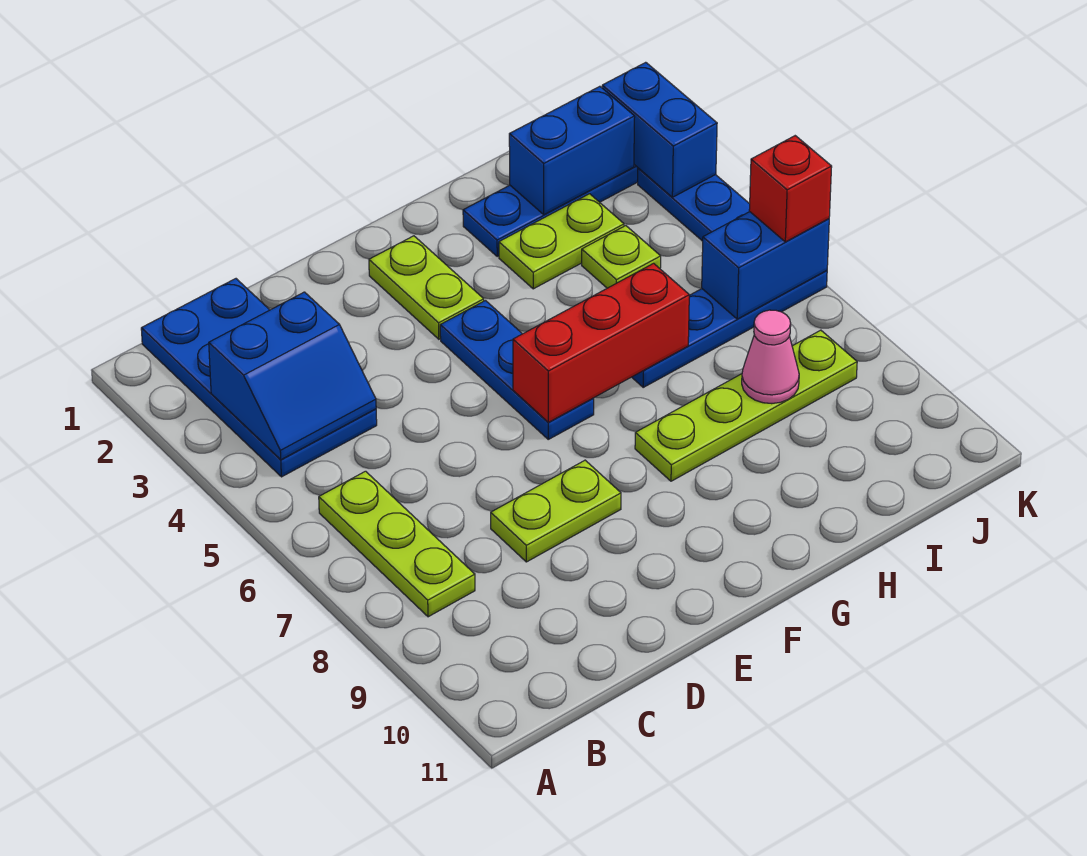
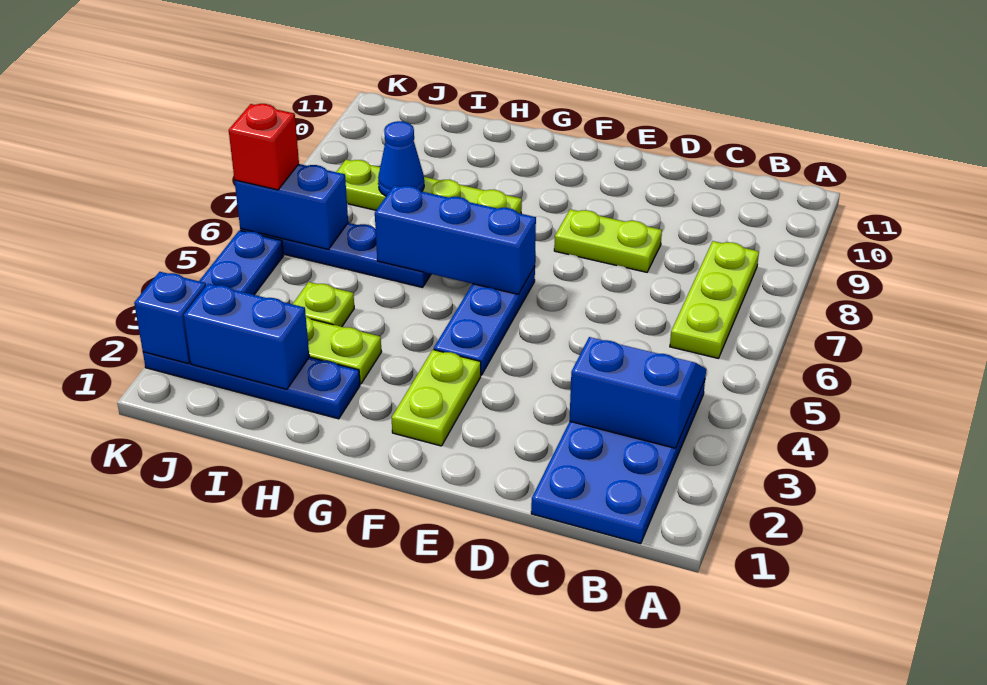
red brick F6:H6 level 2 -> blue brick F6:H6 level 2
pink cone I8 level 2 -> blue cone I8 level 2
blue brick K2:K3 level 2 -> blue brick K2 level 2

